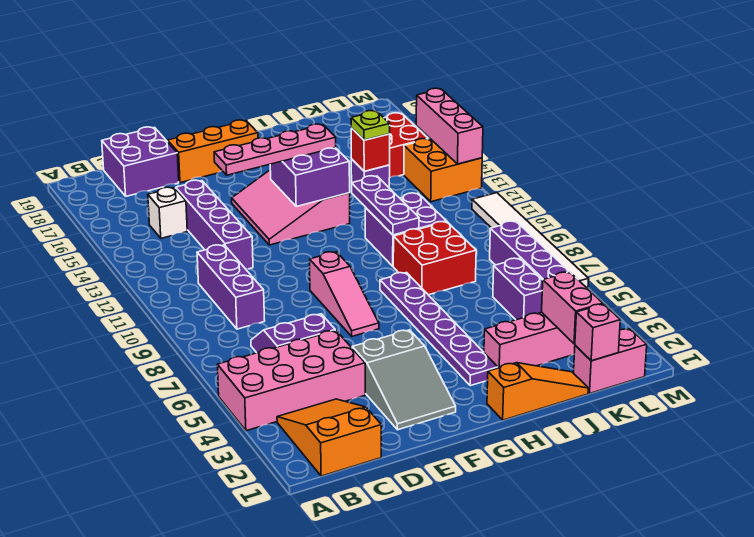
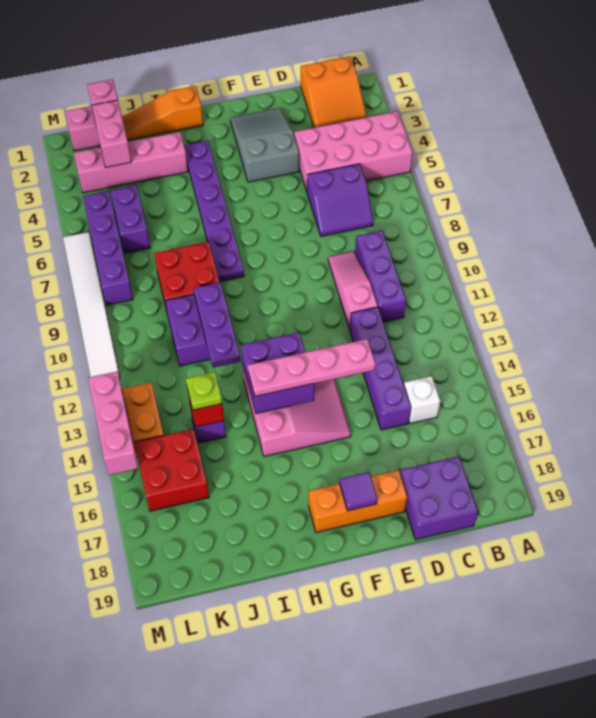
pink slope F7:F9 level 1 top 9 -> pink slope D9:D11 level 1 top 11
none -> purple tile F18 level 2

